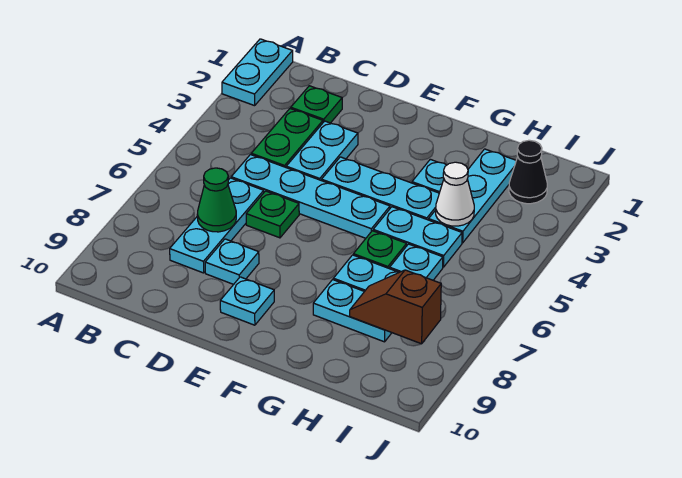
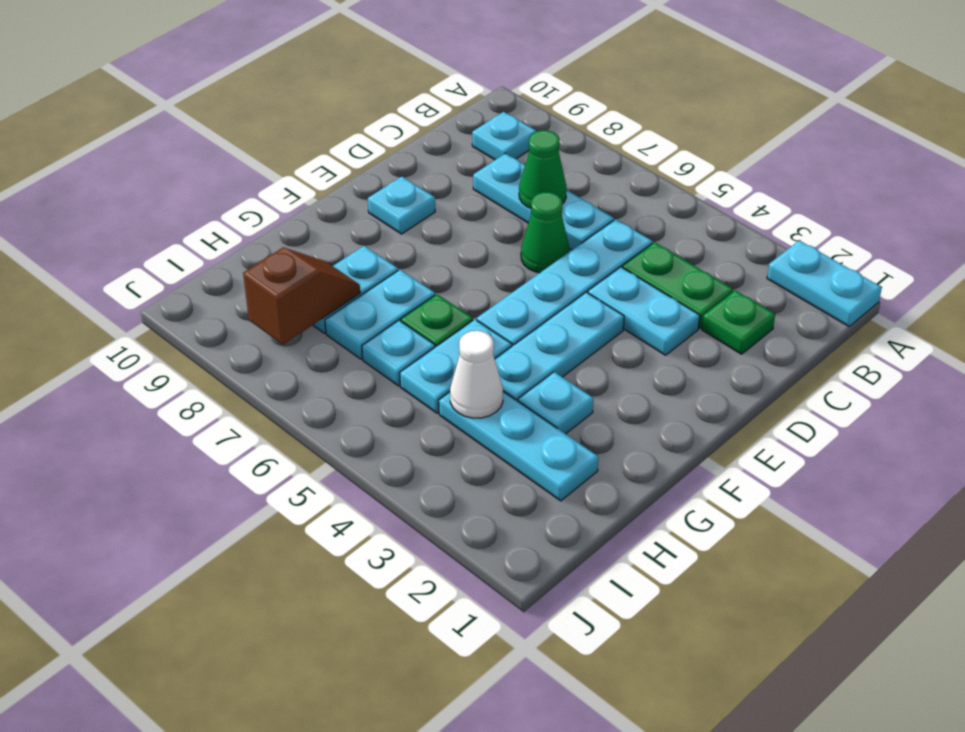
green plate D6 level 1 -> green cone D6 level 1
cyan plate D8 level 1 -> cyan plate B9 level 1
black cone I2 level 1 -> none

